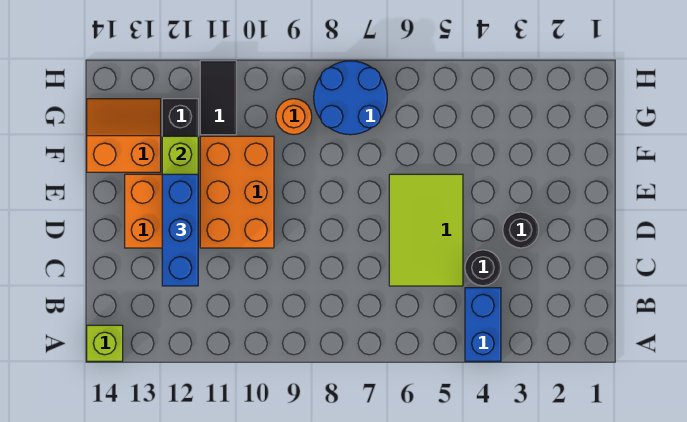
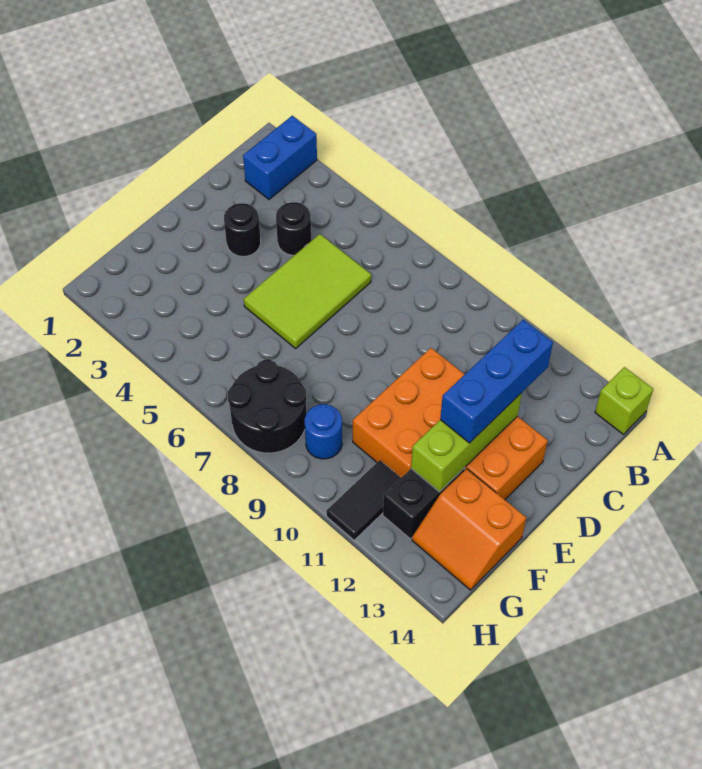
blue brick A4:B4 level 1 -> blue brick A2:B2 level 1
blue round brick G7:H8 level 1 -> black round brick G7:H8 level 1
orange round brick G9 level 1 -> blue round brick G9 level 1

